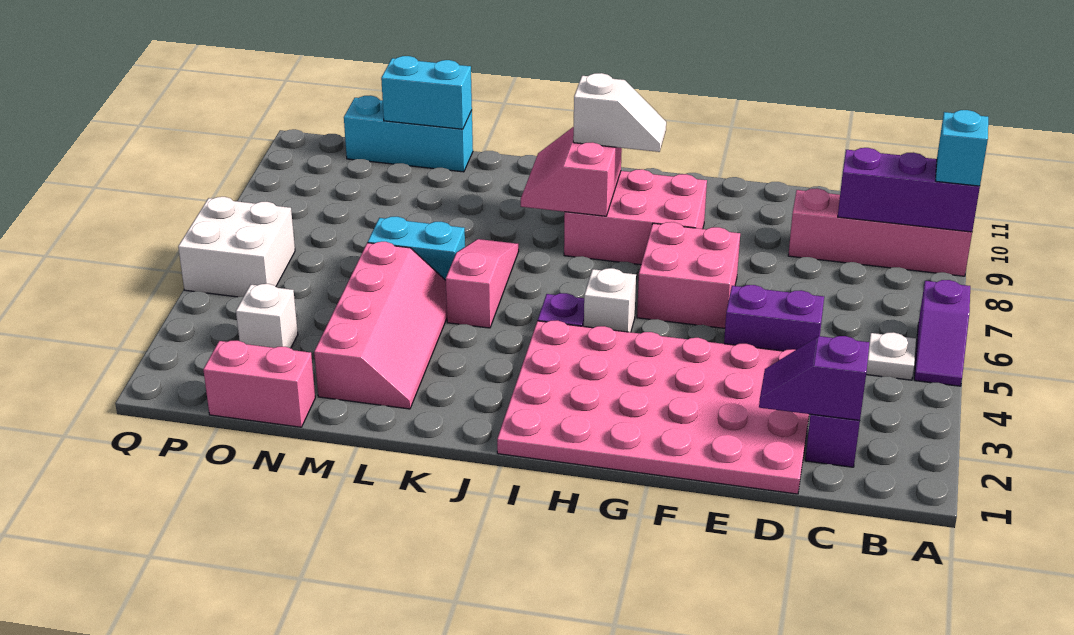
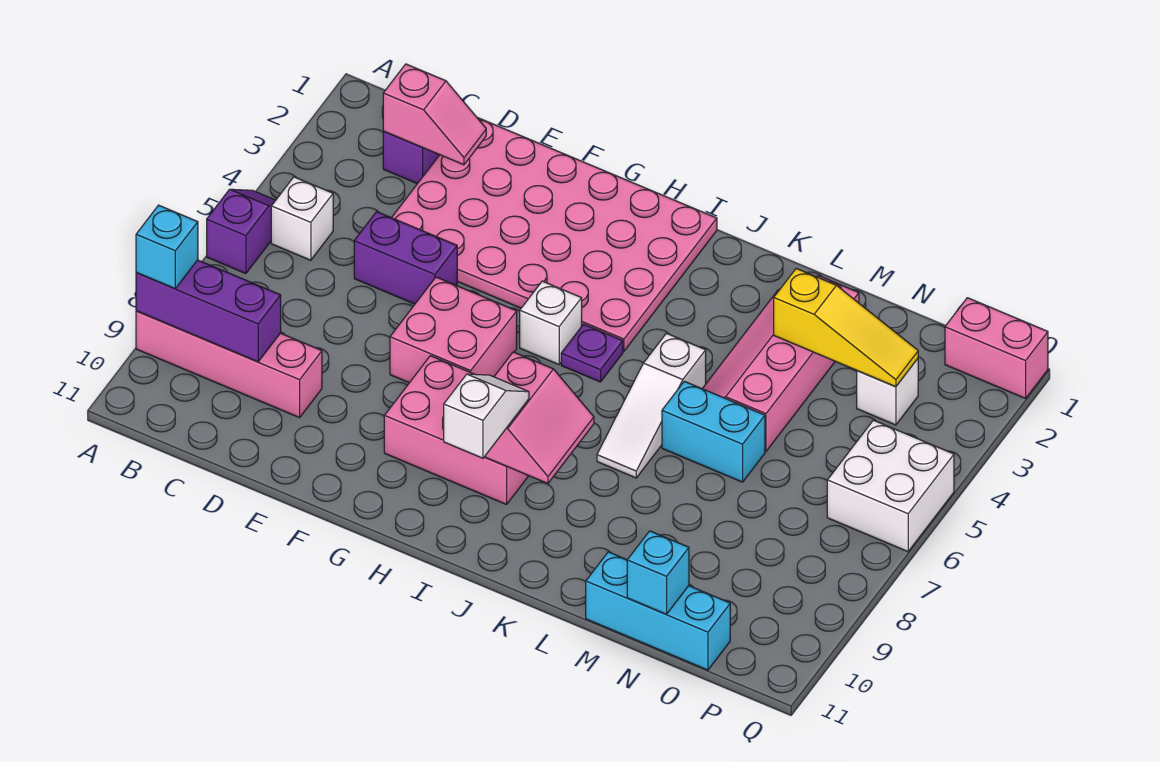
white plate B5 level 1 -> white brick B5 level 1
purple slope C2:D2 level 2 top C -> pink slope C2:D2 level 2 top C
white slope H9:I9 level 3 top I -> white slope I9:I10 level 3 top 10
pink slope K5:K7 level 1 top 5 -> white slope K5:K7 level 1 top 5
none -> yellow slope M3:O3 level 2 top M
cyan brick M11:N11 level 2 -> cyan brick N11 level 2
pink brick N1:O1 level 1 -> pink brick P1:Q1 level 1

